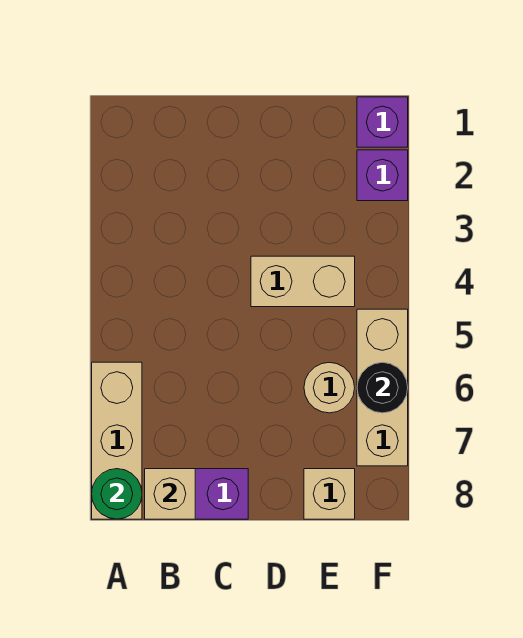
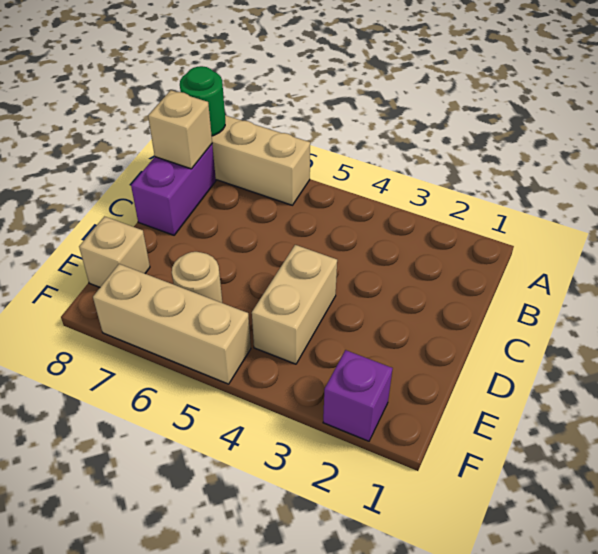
purple brick F1 level 1 -> none
black round brick F6 level 2 -> none

